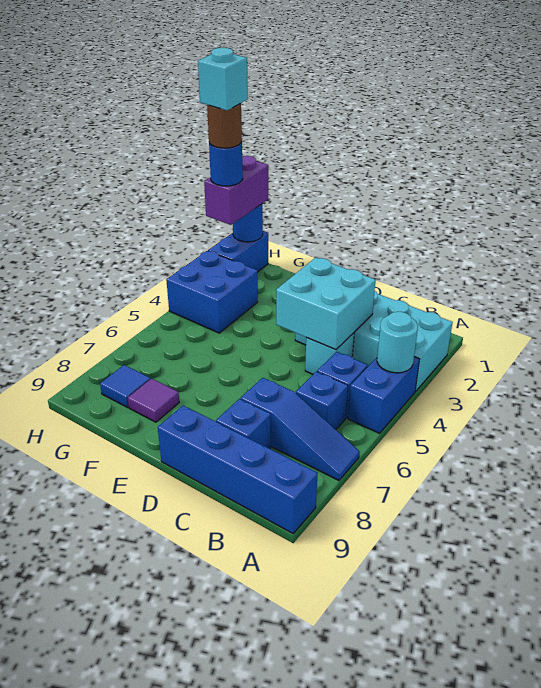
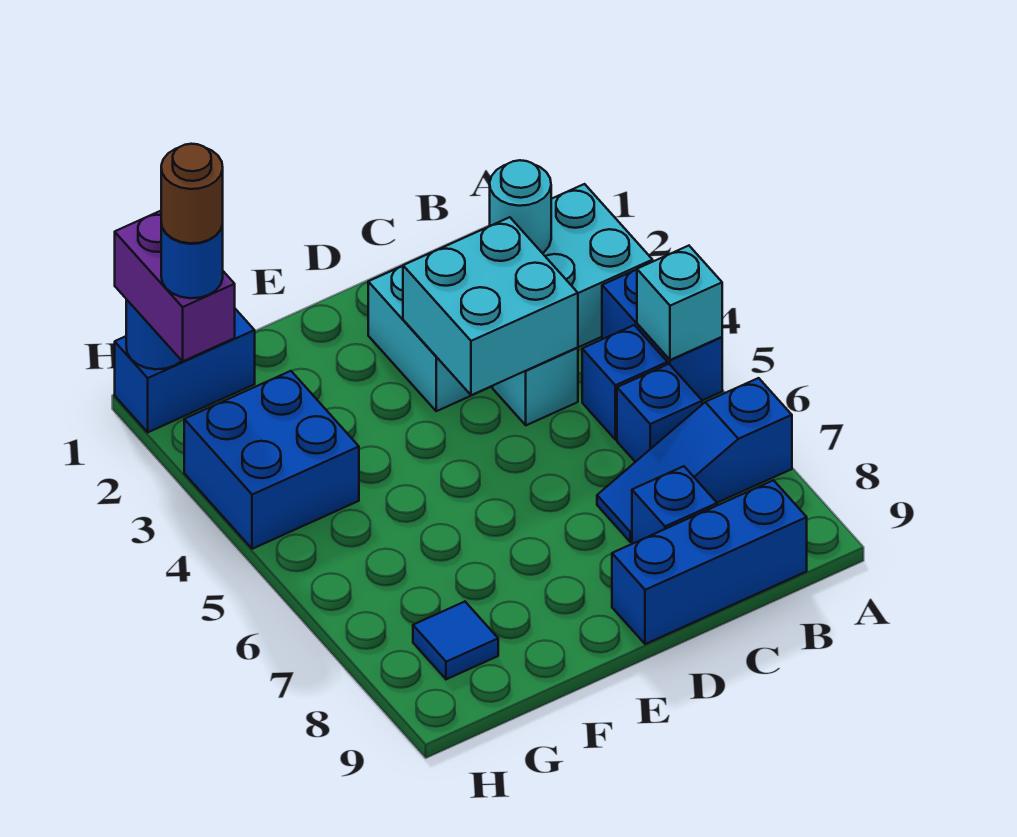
cyan round brick A4 level 2 -> cyan round brick B2 level 2
blue slope A7:C7 level 1 top C -> blue slope A7:C7 level 1 top A
blue brick A9:D9 level 1 -> blue brick B9:D9 level 1
purple tile F8 level 1 -> none
blue brick H1:H2 level 1 -> blue brick G1:H1 level 1
cyan brick H2 level 6 -> cyan brick A5 level 2

